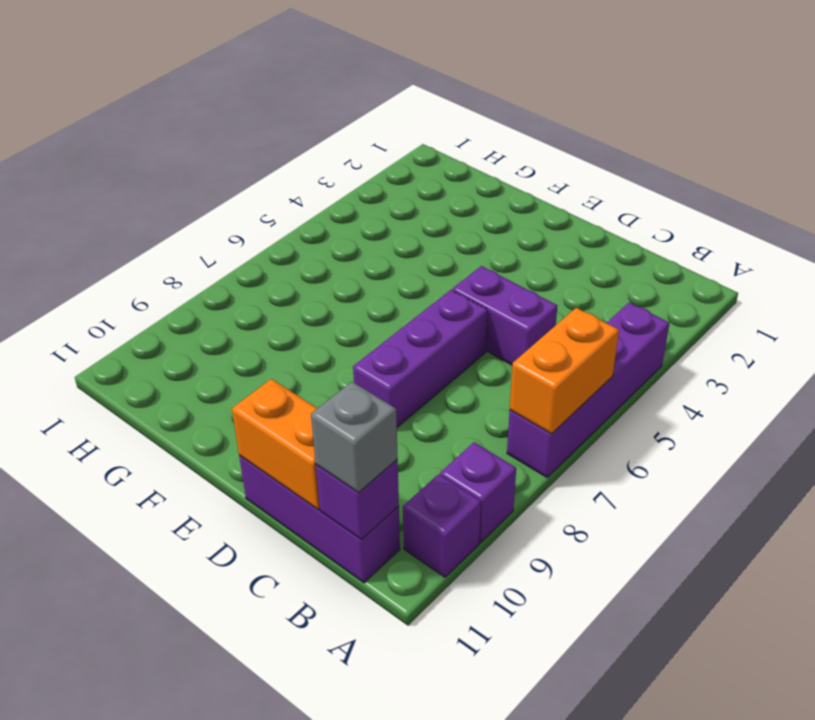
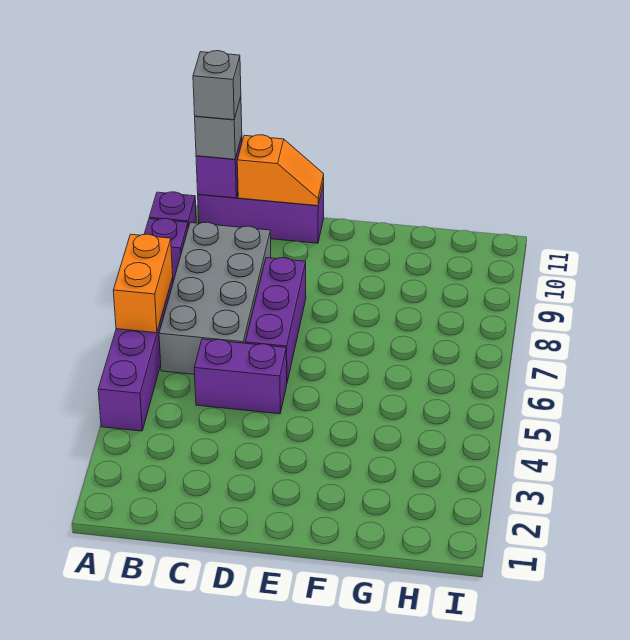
none -> grey brick B6:C9 level 1
none -> grey brick B11 level 4
orange brick C11:D11 level 2 -> orange slope C11:D11 level 2 top C

